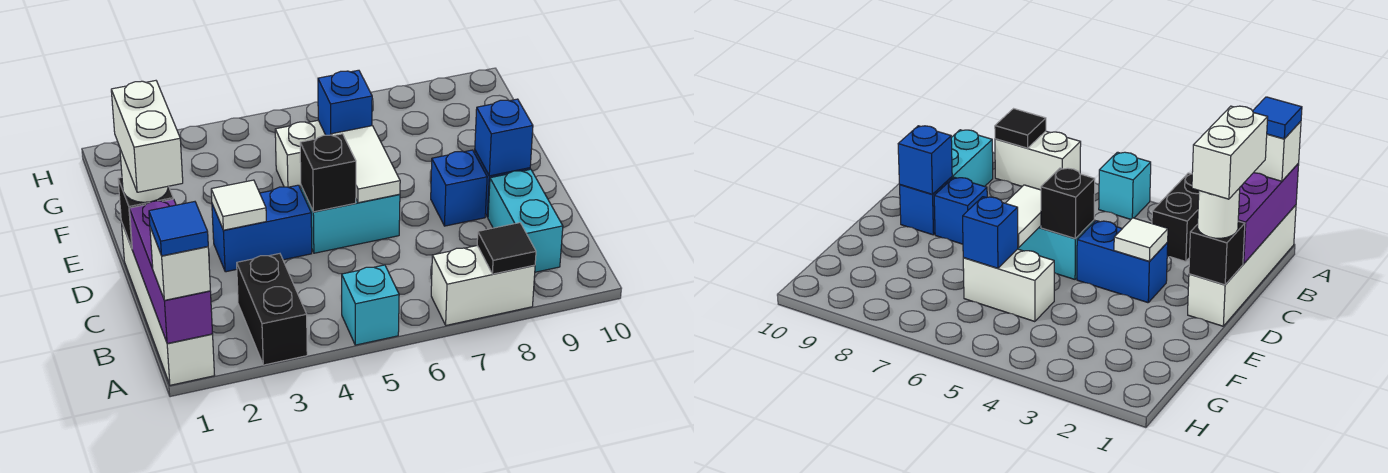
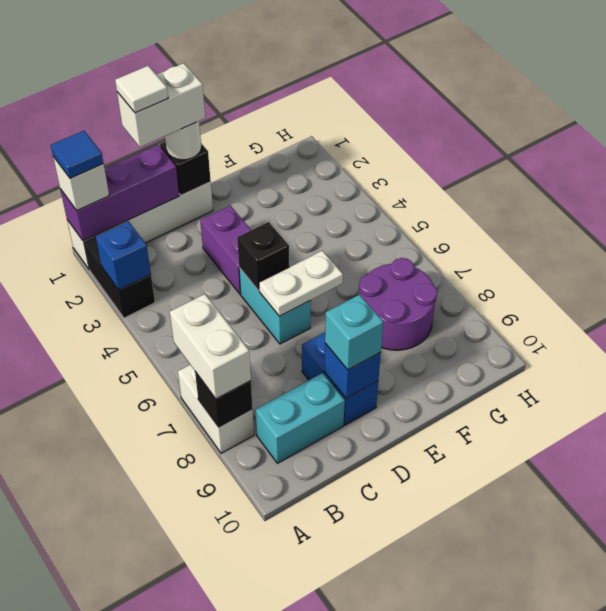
black brick A3:B3 level 1 -> black brick A2:A3 level 1
cyan brick A5 level 1 -> cyan brick D9 level 3
black tile A8 level 2 -> black brick A8 level 2
blue brick D3:D4 level 1 -> purple brick D3:D4 level 1
white tile D3 level 2 -> white tile C1 level 5
white tile D6:E6 level 2 -> white plate D6:E6 level 2
white brick F5:F6 level 1 -> white brick A7:A8 level 3
blue brick F6 level 2 -> blue brick A3 level 2
none -> purple round brick F7:G8 level 1

